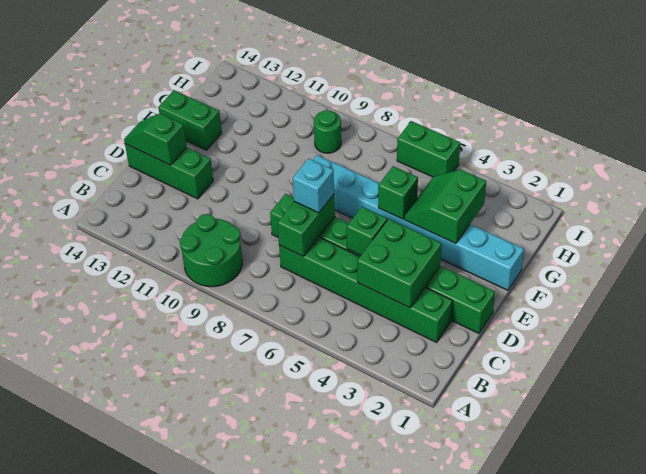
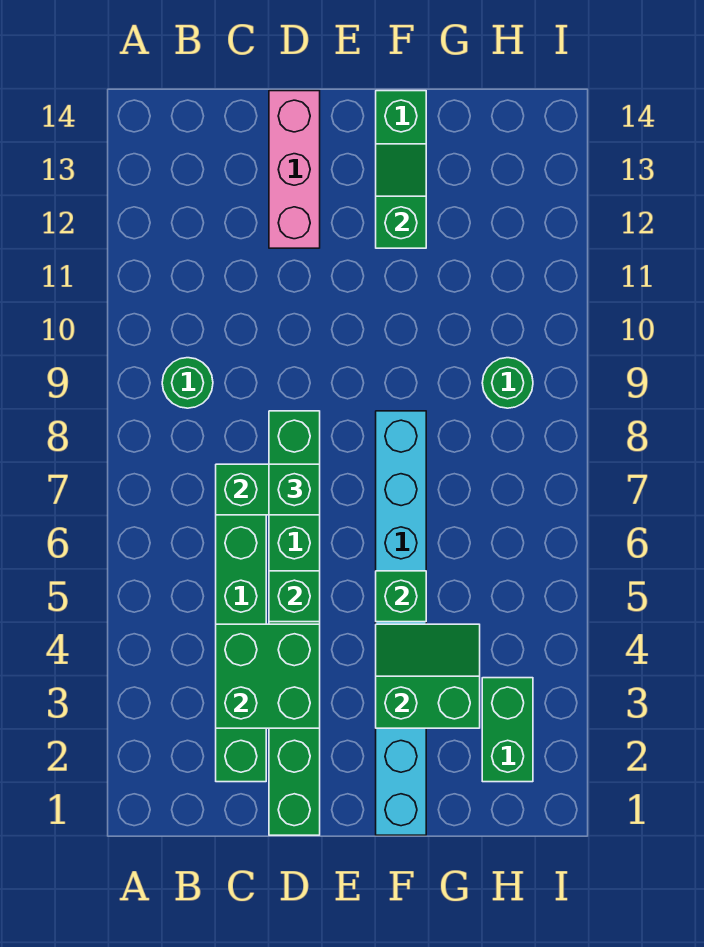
green round brick A9:B10 level 1 -> green round brick B9 level 1
cyan brick D7 level 3 -> green brick D7 level 3
green brick D12:D14 level 1 -> pink brick D12:D14 level 1
green slope D13:D14 level 2 top 13 -> green slope F12:F13 level 2 top 12
green brick I5:I6 level 1 -> green brick H2:H3 level 1

